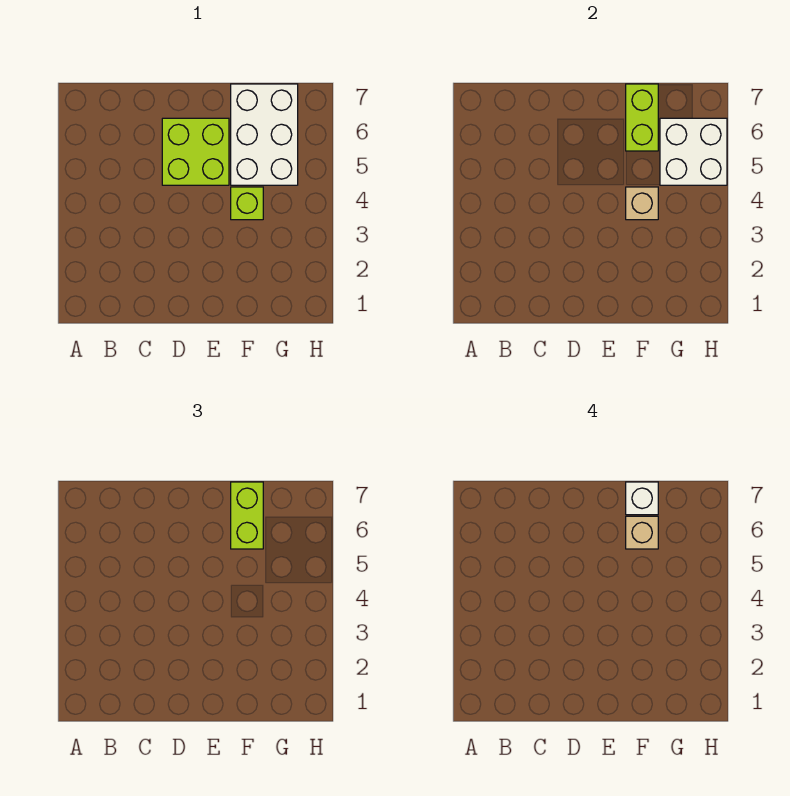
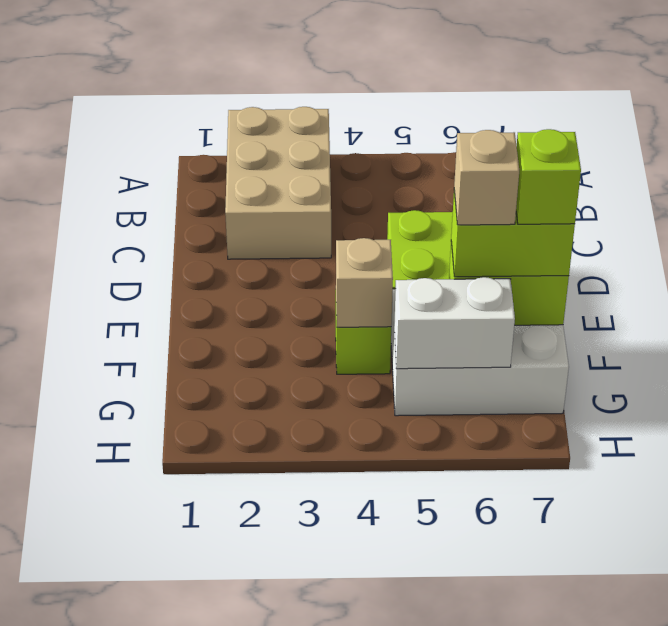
none -> tan brick A2:C3 level 1
white brick F7 level 4 -> lime brick F7 level 4
white brick G5:H6 level 2 -> white brick G5:G6 level 2

